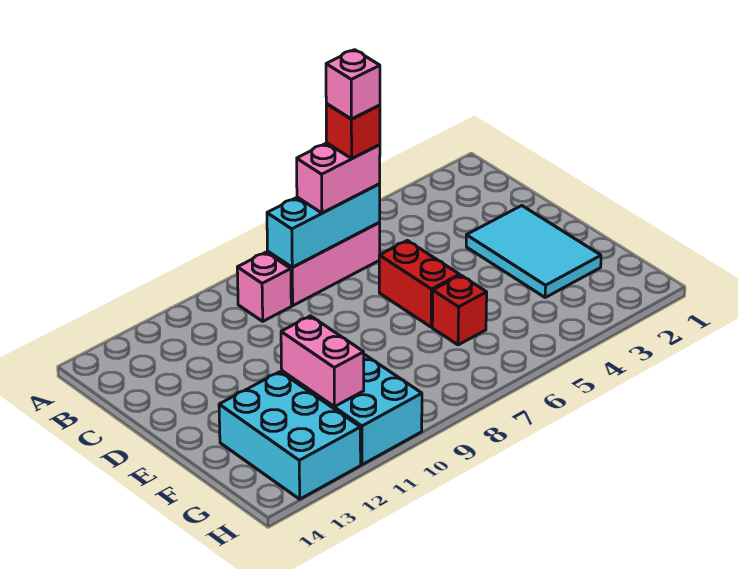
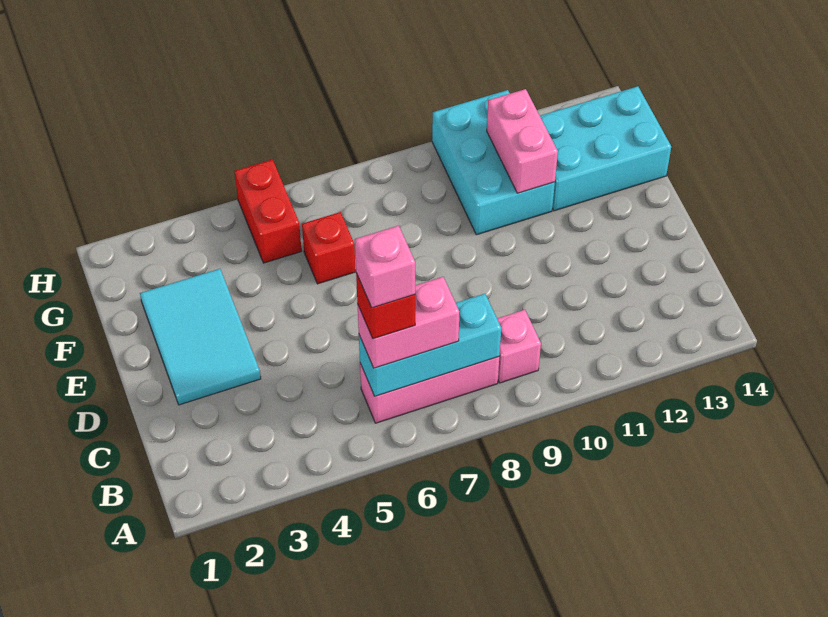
red brick D6:E6 level 1 -> red brick G5:H5 level 1
cyan brick F12:H13 level 1 -> cyan brick F12:G14 level 1

